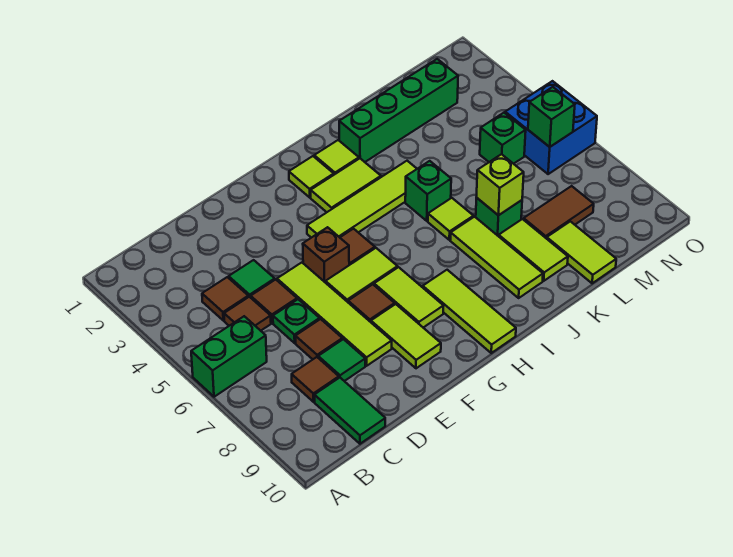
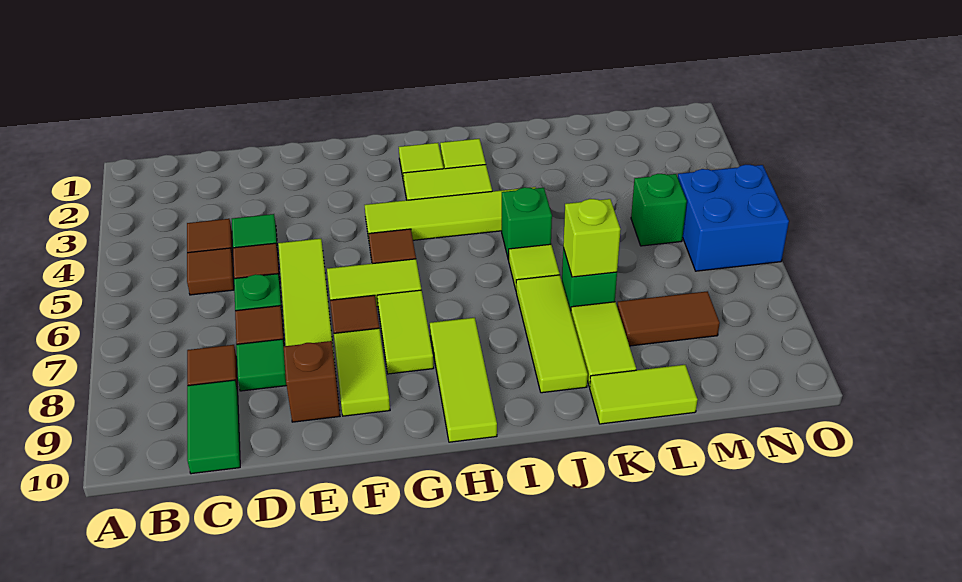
green brick A6:B6 level 1 -> none
brown brick F5 level 1 -> brown brick E9 level 1
green brick J2:M2 level 1 -> none
lime tile L9:L10 level 1 -> lime tile K10:L10 level 1
green brick N6 level 2 -> none

